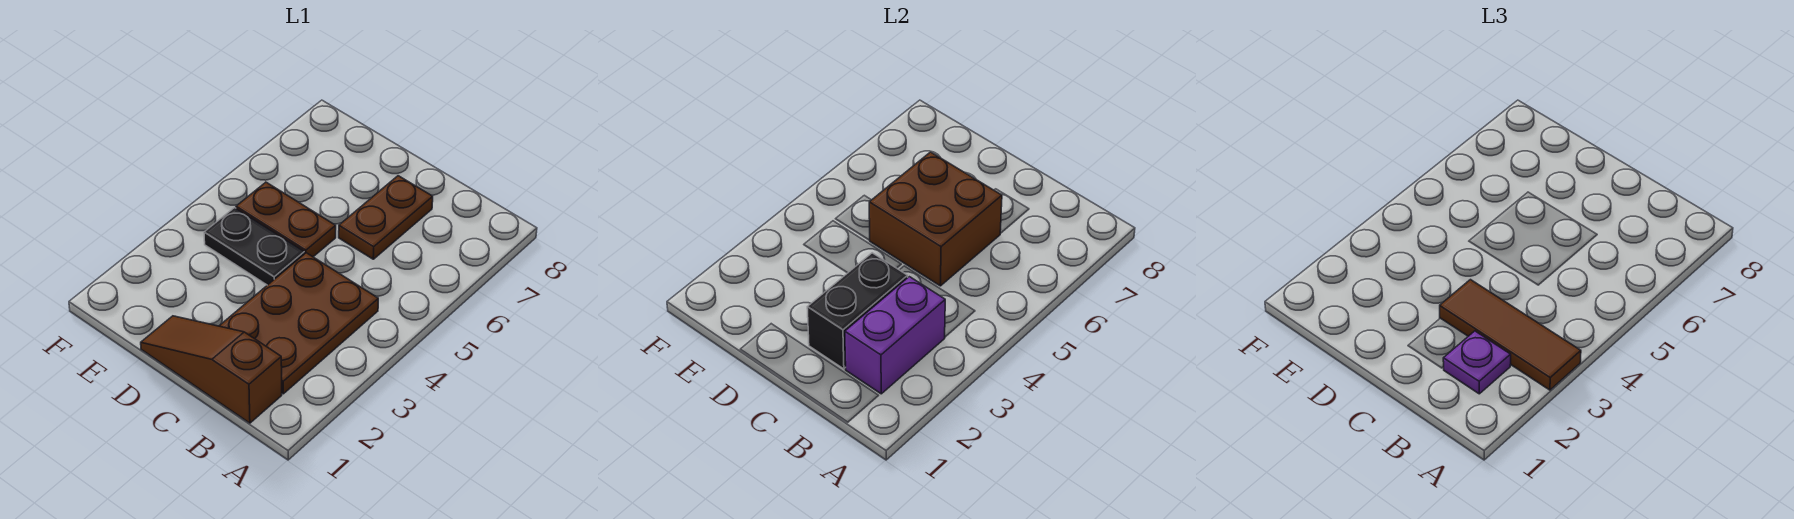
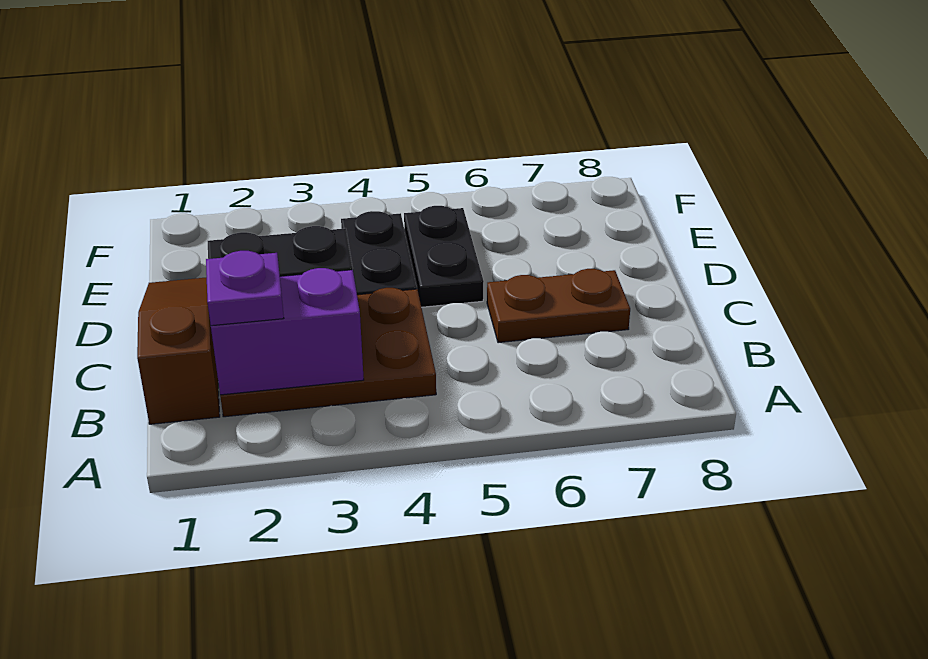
brown tile A3:C3 level 3 -> none
brown brick C5:D6 level 2 -> none
brown plate D5:E5 level 1 -> black plate D5:E5 level 1

